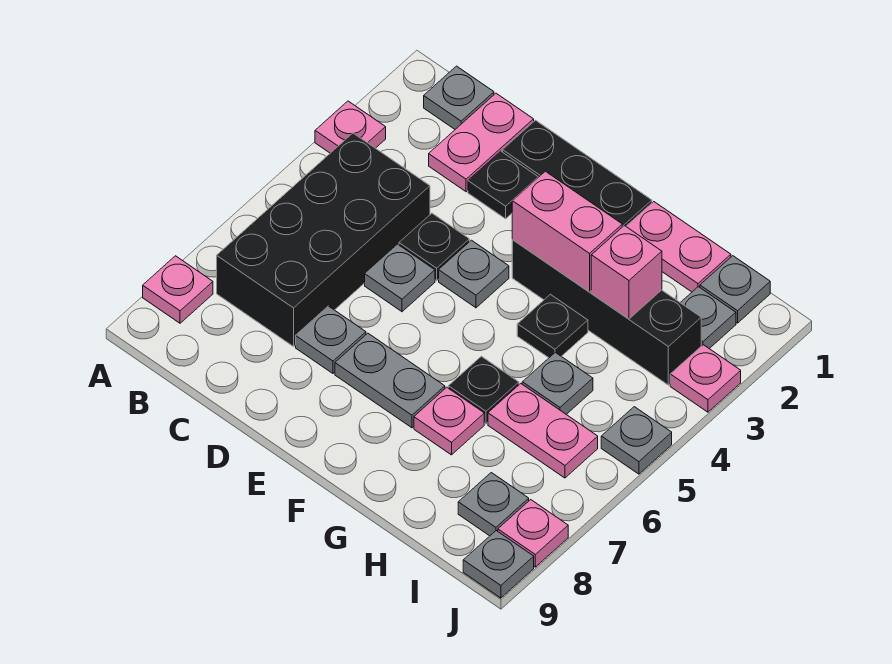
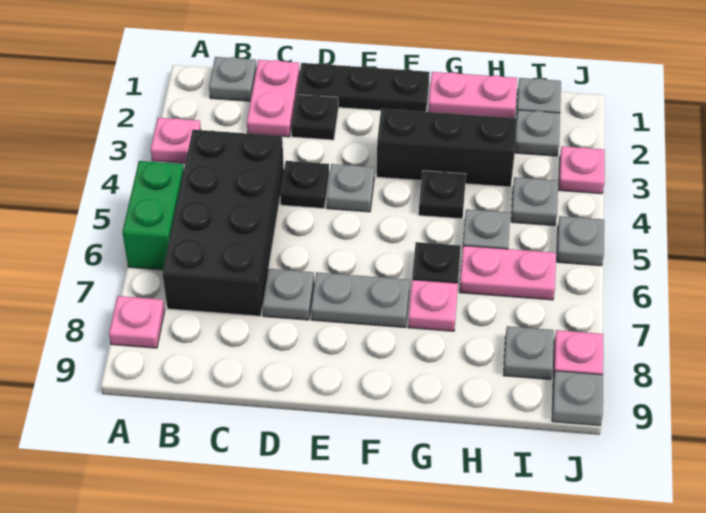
none -> green brick A5:A6 level 1
grey plate D5 level 1 -> grey plate I4 level 1
black brick F3:I3 level 1 -> black brick F3:H3 level 1
pink brick F3:G3 level 2 -> none
pink brick H3 level 2 -> none

